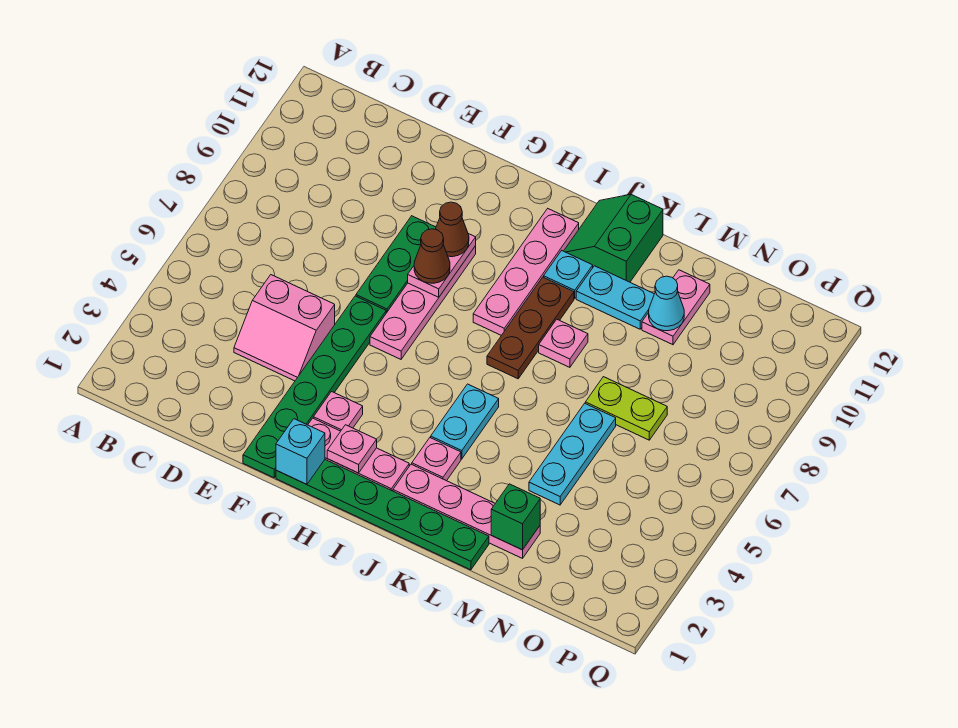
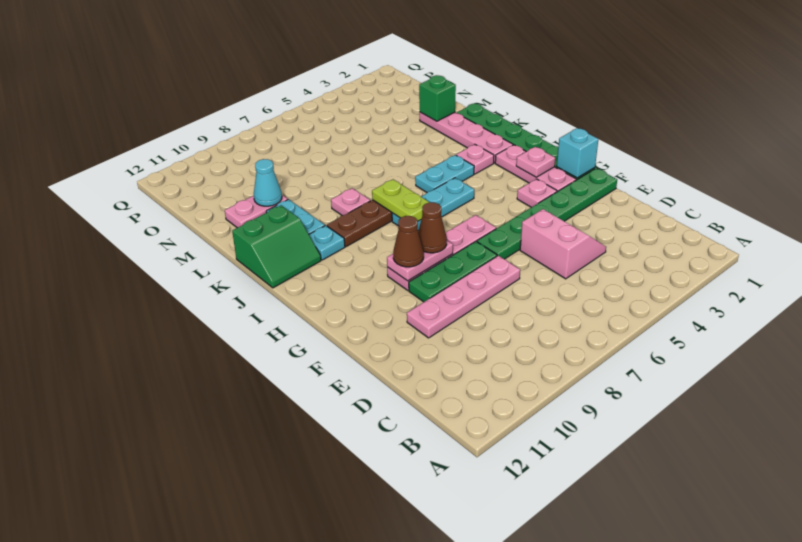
pink plate I8:I11 level 1 -> pink plate E7:E10 level 1
cyan plate M4:M6 level 1 -> cyan plate I5:I7 level 1
lime plate M7:N7 level 1 -> lime plate I7:J7 level 2

